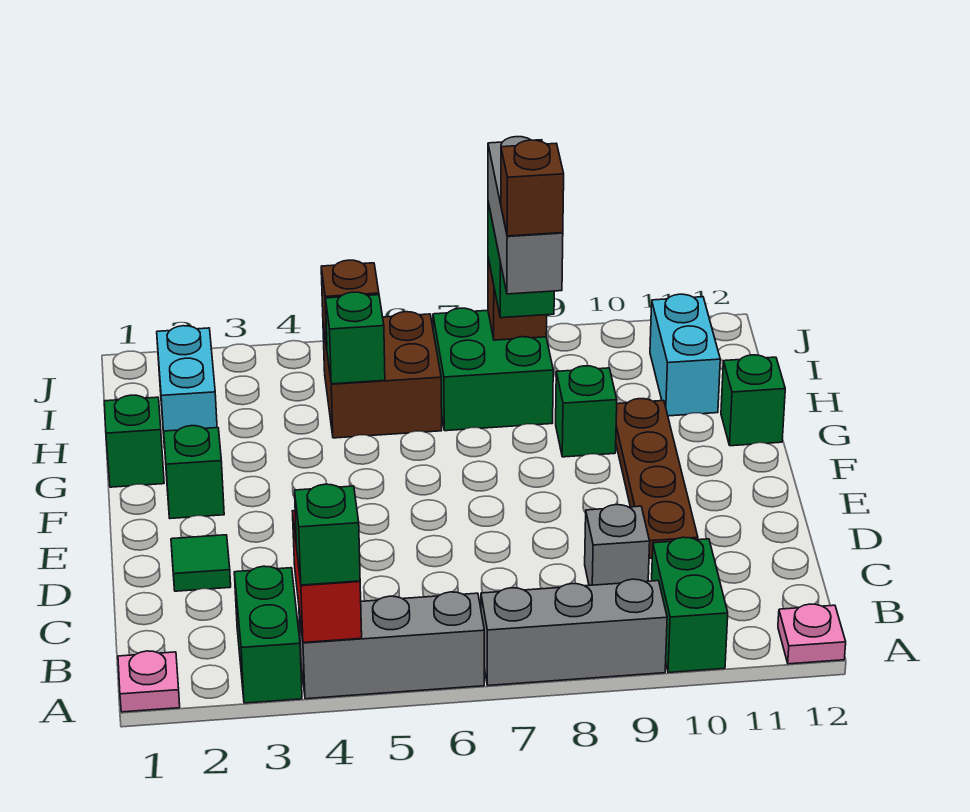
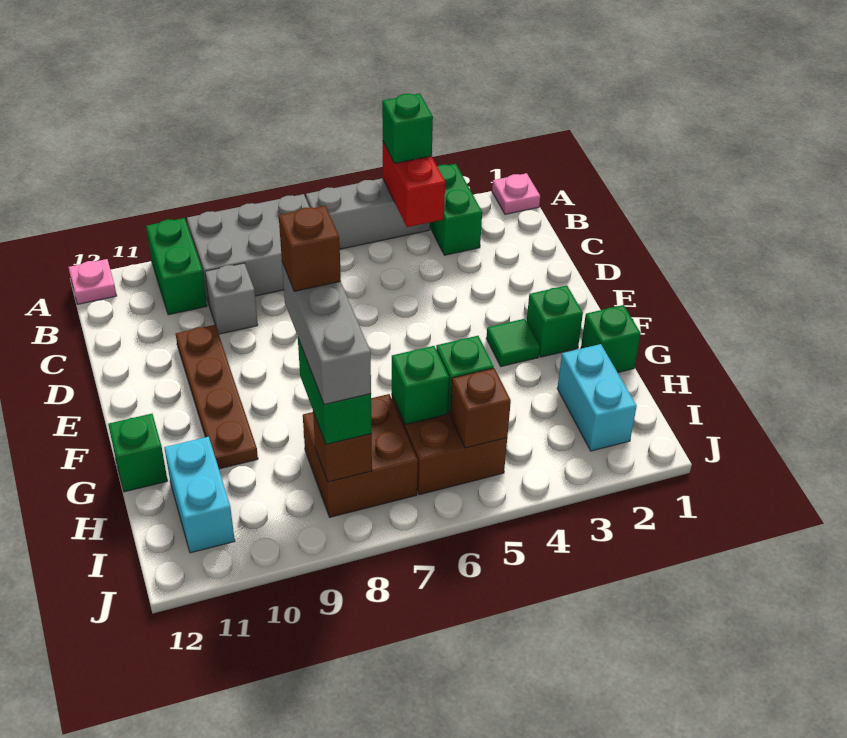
grey brick A7:A9 level 1 -> grey brick A7:B9 level 1
green tile D2 level 1 -> green tile F3 level 1
green brick G9 level 1 -> green brick H6 level 2
green brick H7:I8 level 1 -> brown brick H7:I8 level 1

